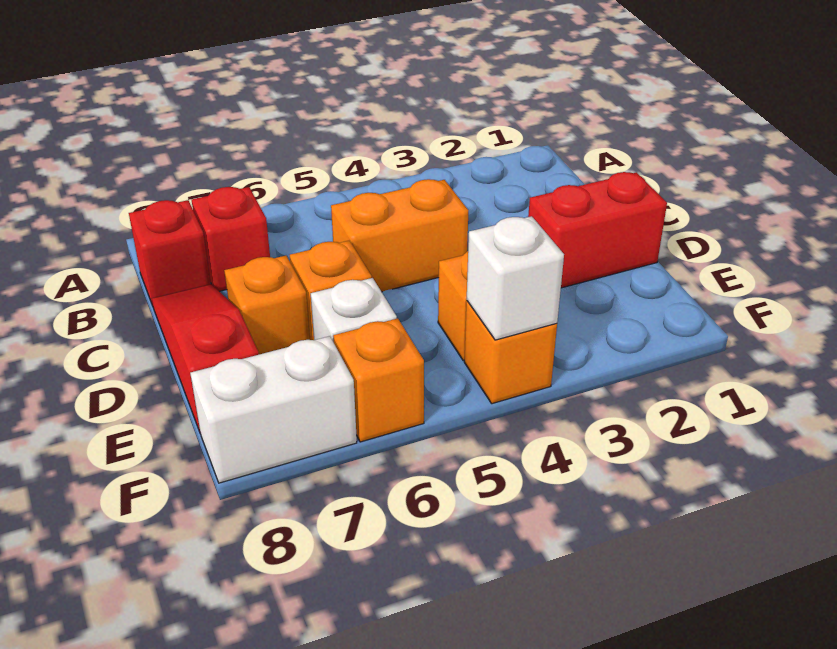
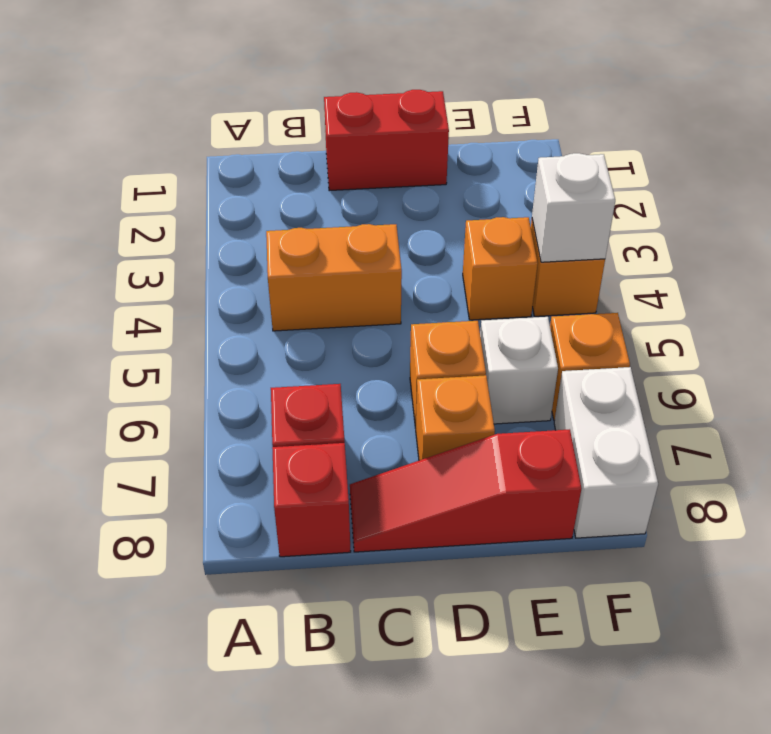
orange brick C4:C5 level 1 -> orange brick B4:C4 level 1
red brick D1:D2 level 1 -> red brick C1:D1 level 1

